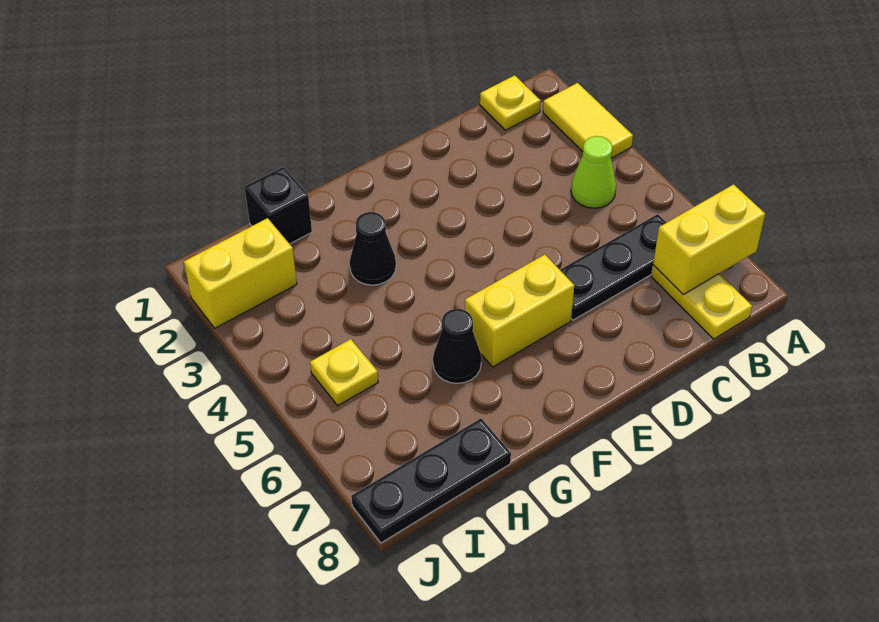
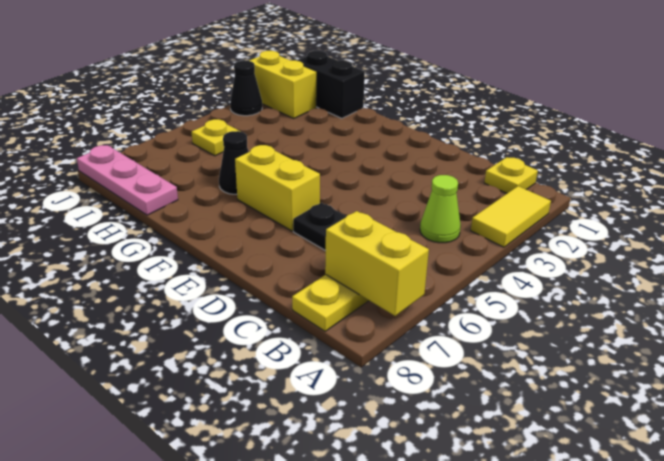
black cone G3 level 1 -> black cone J3 level 1
black brick H1 level 1 -> black brick H1:I1 level 1
black plate H8:J8 level 1 -> pink plate H8:J8 level 1

